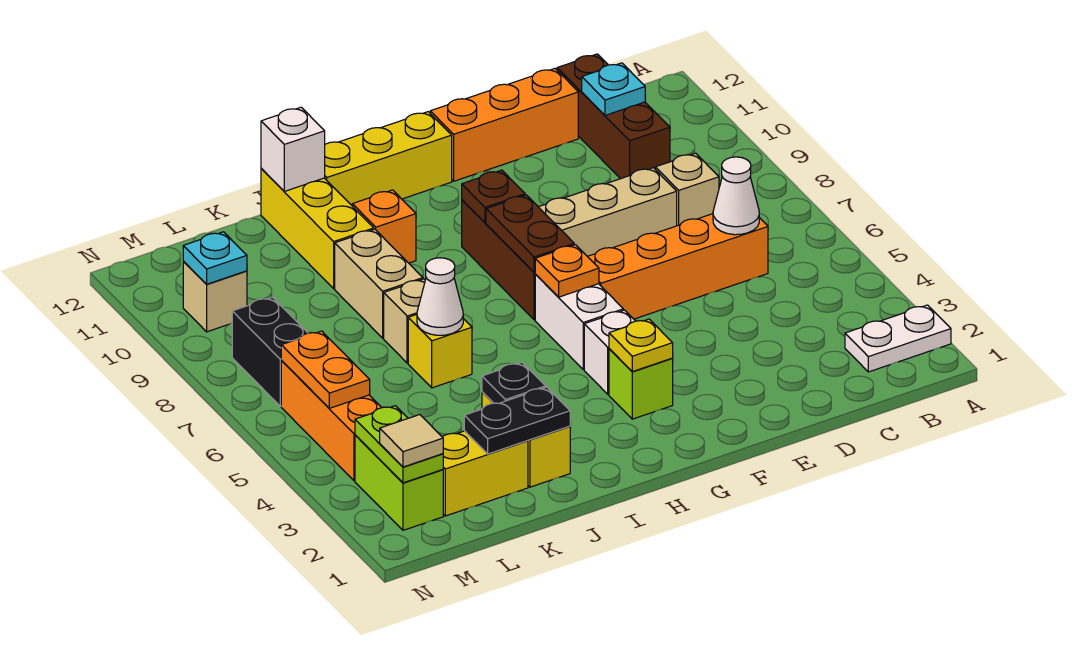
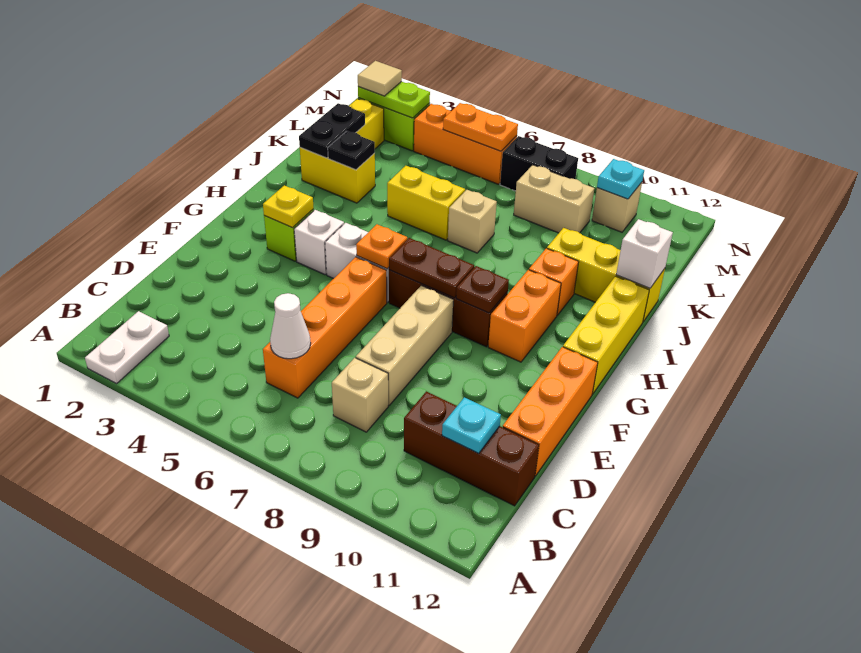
none -> orange brick G10:H10 level 1
yellow brick J6 level 1 -> yellow brick J5:J6 level 1
white cone J6 level 2 -> none
tan brick J8:J9 level 1 -> tan brick L8:L9 level 1

